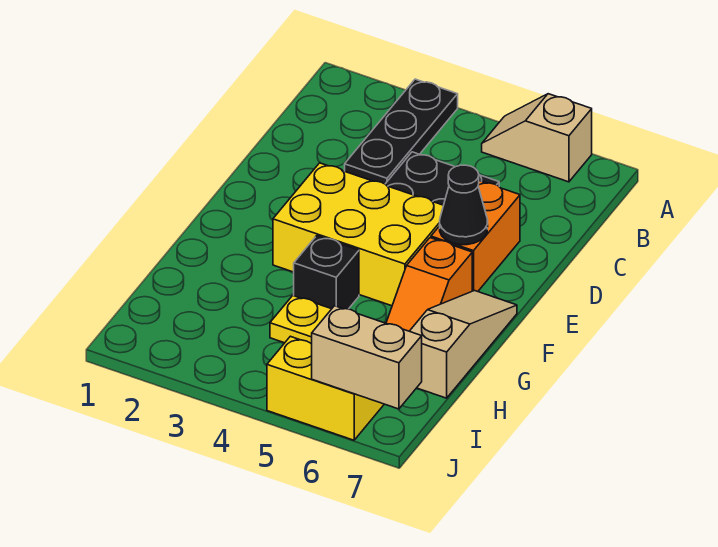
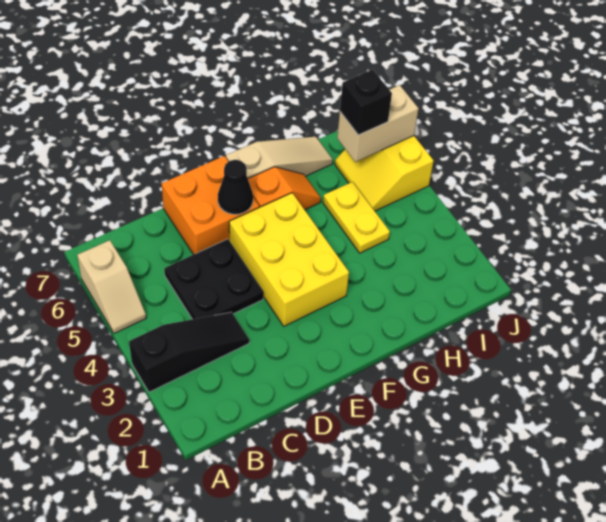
black plate A3:C3 level 1 -> black slope A3:C3 level 1 top A
orange brick D6:E6 level 1 -> orange brick D6:E7 level 1
tan slope F7:H7 level 1 top H -> tan slope F7:H7 level 1 top F
black brick G4 level 1 -> black brick I6 level 3
tan brick J6:J7 level 2 -> tan brick I6:J6 level 2

